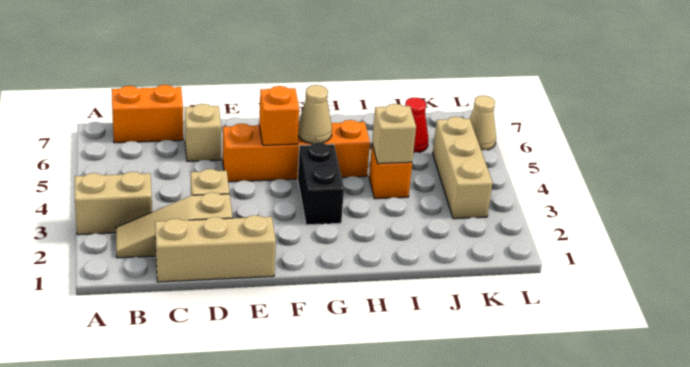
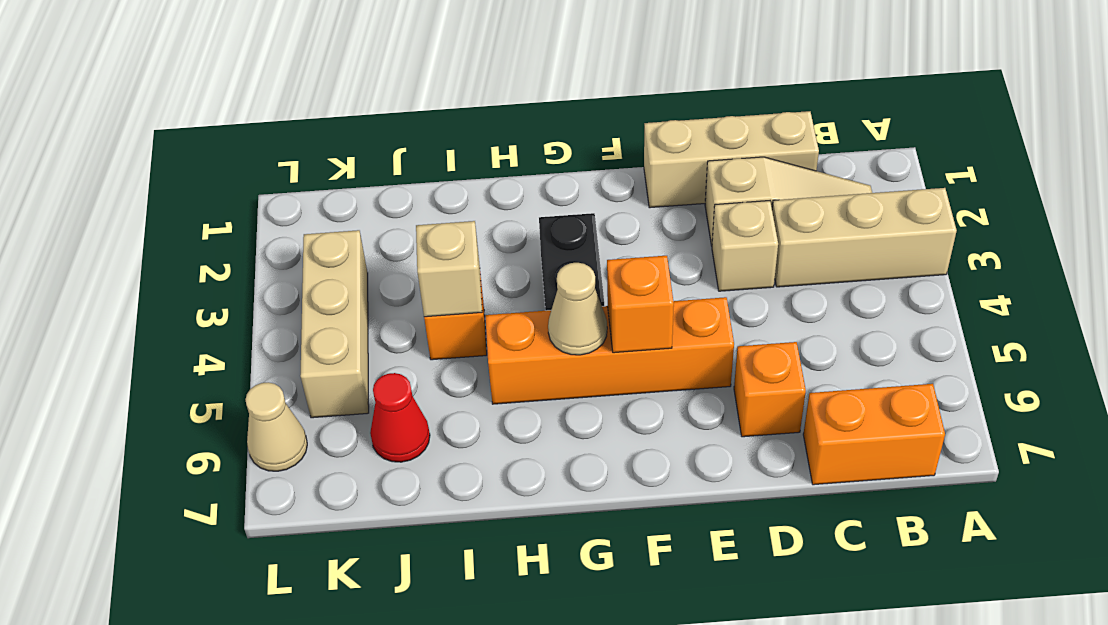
tan brick A3:B3 level 1 -> tan brick A3:C3 level 1
tan brick D6 level 1 -> orange brick D6 level 1

